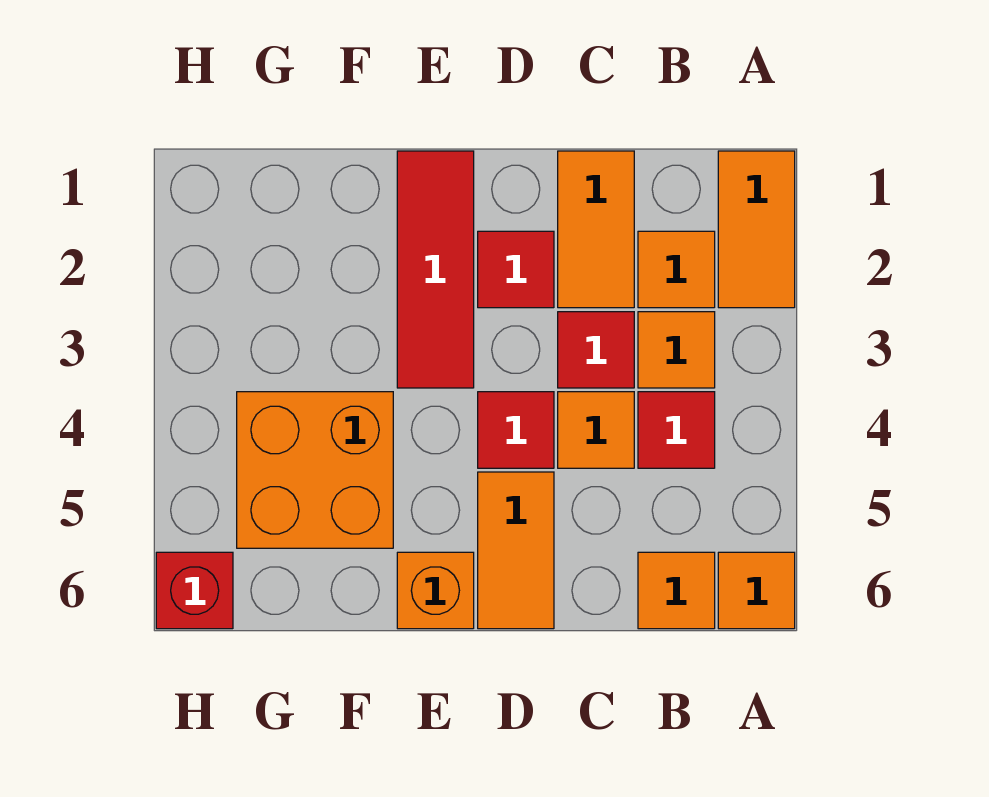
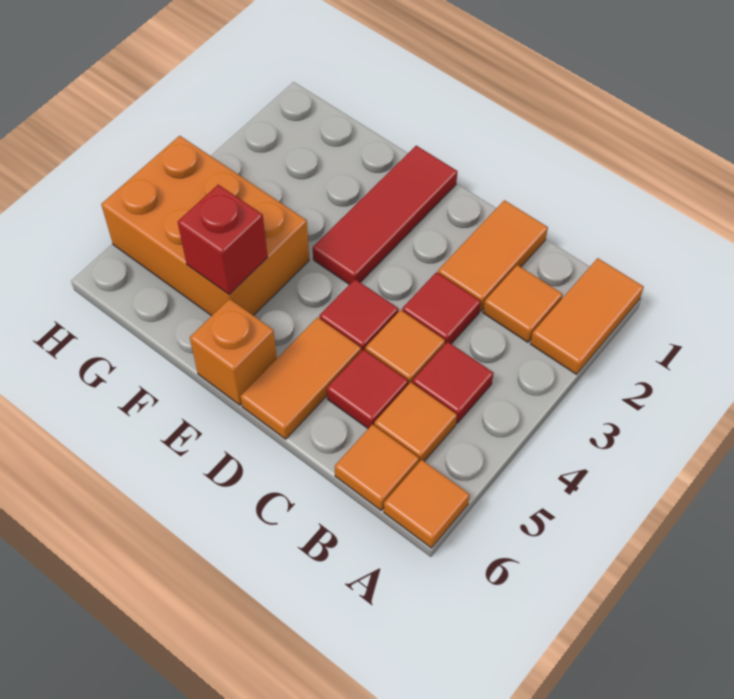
orange tile B3 level 1 -> orange tile B5 level 1
red tile D2 level 1 -> red tile C5 level 1
orange brick F4:G5 level 1 -> orange brick F4:H5 level 1
red brick H6 level 1 -> red brick F5 level 2

